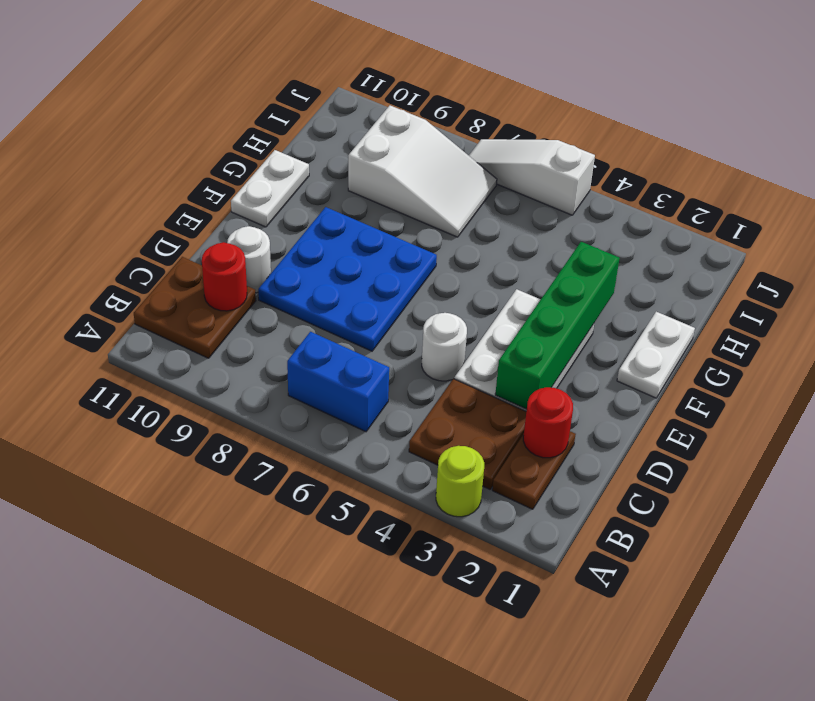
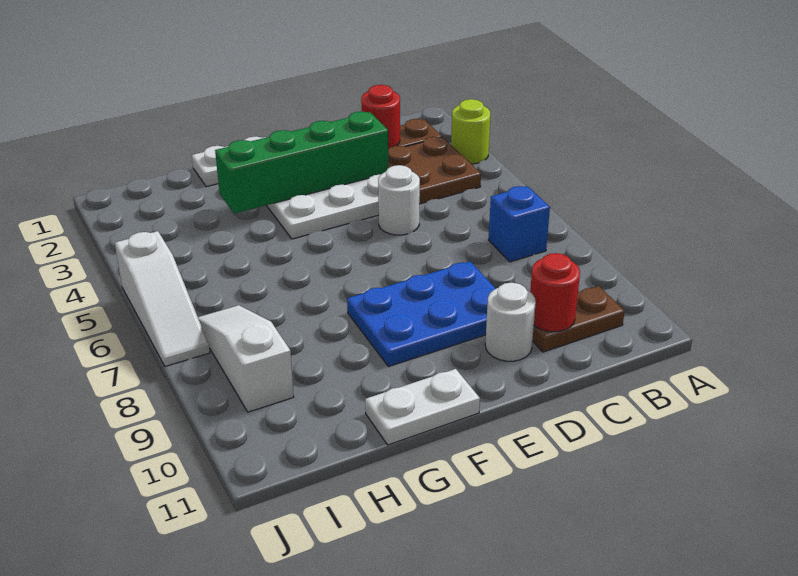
blue brick B6:B7 level 1 -> blue brick B7 level 1
brown plate B10:C11 level 1 -> brown plate B10:C10 level 1
blue plate D7:F9 level 1 -> blue plate D8:F9 level 1
white slope H7:I9 level 1 top 9 -> white slope I7:I9 level 1 top 9

